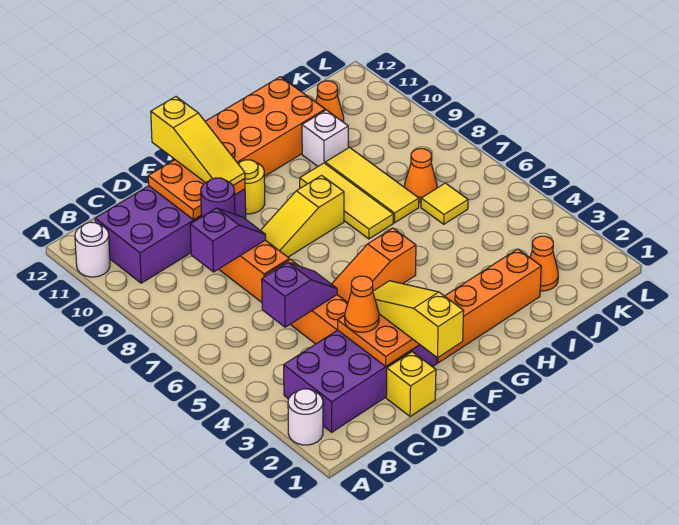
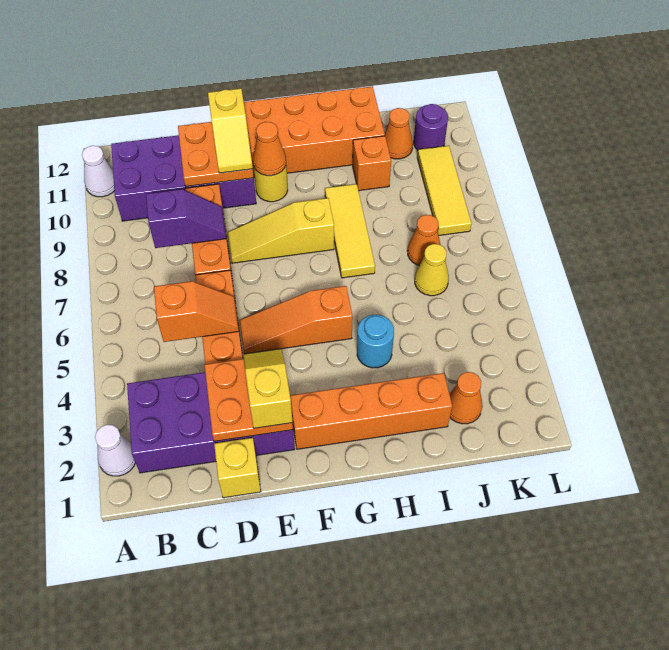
white round brick A2 level 1 -> white cone A2 level 1
white round brick A11 level 1 -> white cone A11 level 1
purple slope C5:D5 level 2 top C -> orange slope C5:D5 level 2 top C
orange cone D3 level 3 -> orange cone F10 level 2
purple round brick D9 level 2 -> purple round brick K11 level 1
yellow slope E1:E3 level 3 top 1 -> yellow slope E2:E3 level 3 top 2
yellow slope E10:E12 level 3 top 12 -> yellow slope E10:E11 level 3 top 11
none -> cyan round brick H4 level 1
yellow tile I7:I9 level 1 -> yellow tile K8:K10 level 1
white brick I10 level 1 -> orange brick I10 level 1
yellow tile J6 level 1 -> yellow cone J6 level 1

